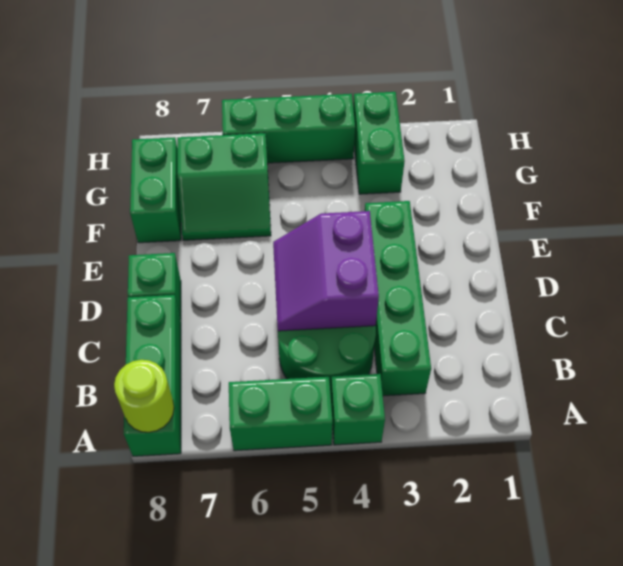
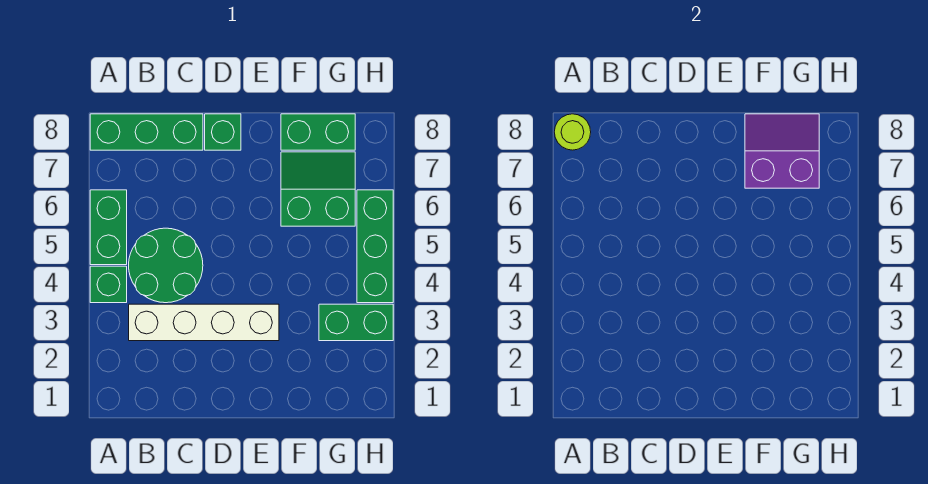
green brick B3:E3 level 1 -> white brick B3:E3 level 1
purple slope C4:D5 level 2 top 4 -> purple slope F7:G8 level 2 top 7
green slope F6:G7 level 1 top G -> green slope F6:G7 level 1 top 6

